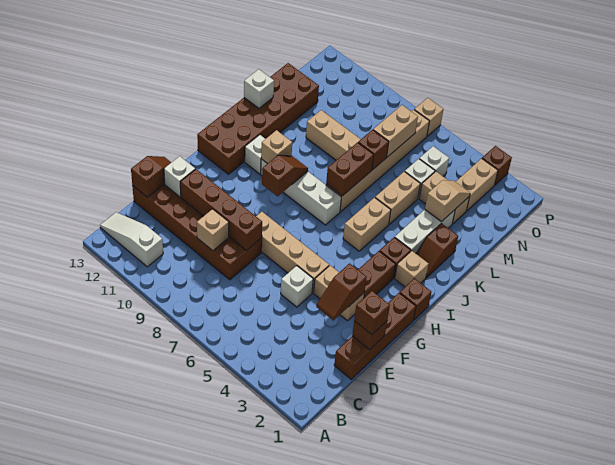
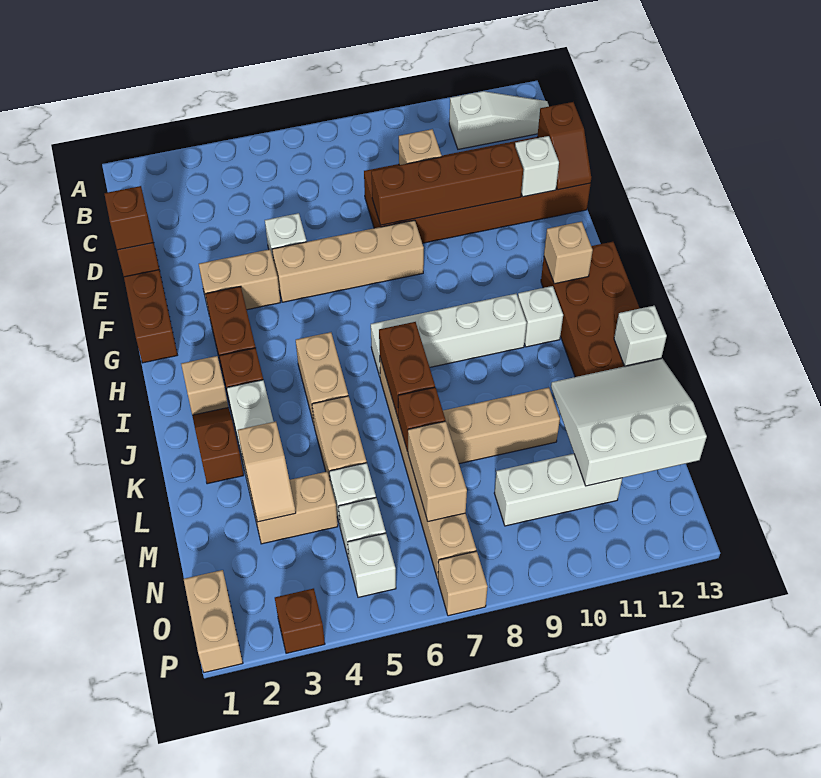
brown slope E3:F3 level 2 top F -> none
brown brick H1 level 1 -> none
brown slope H9:I9 level 2 top H -> none
tan brick I10 level 2 -> tan brick H12 level 2
none -> white slope L11:N13 level 2 top N
tan brick N3:O3 level 1 -> tan brick O1:P1 level 1
none -> white brick N9:N11 level 1
none -> white brick O5 level 1

